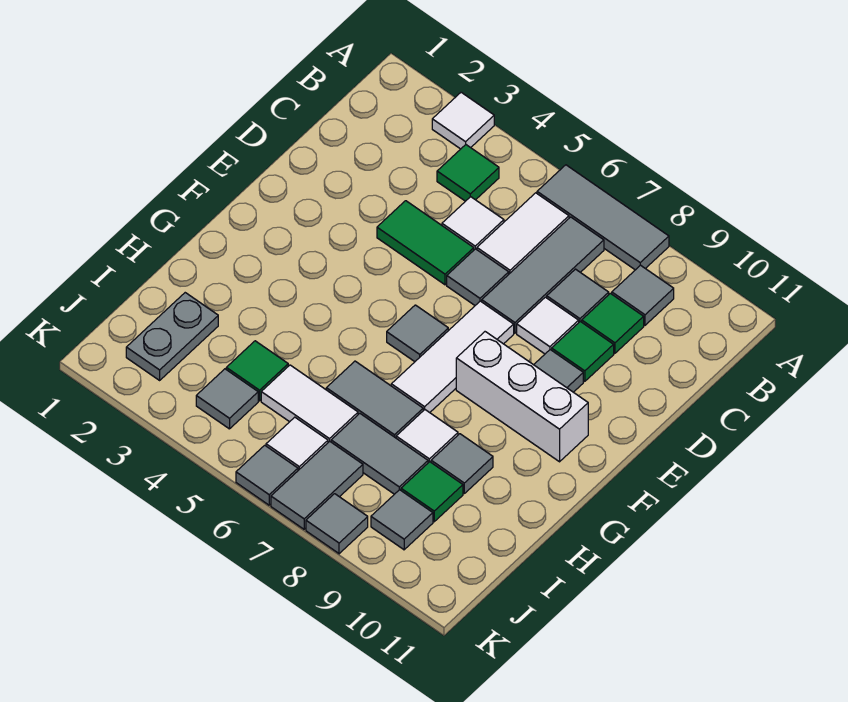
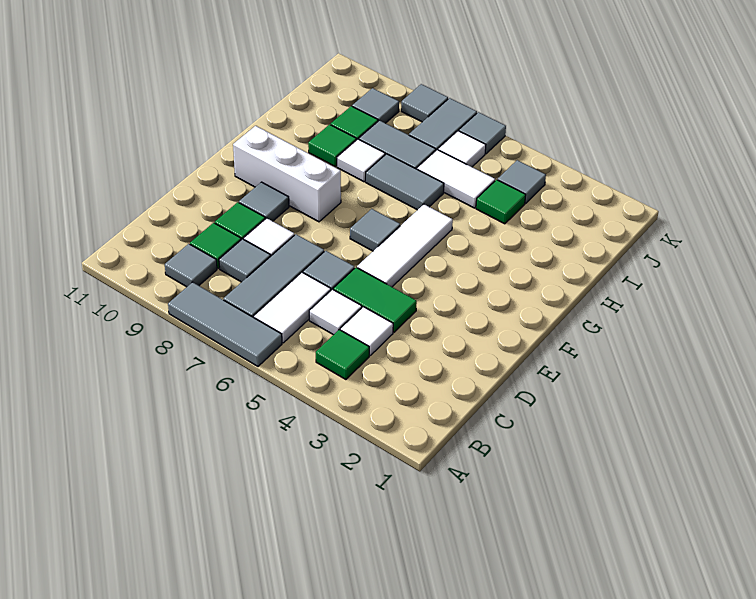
white tile A3 level 1 -> white tile C4 level 1
white tile E7:G7 level 1 -> white tile E5:G5 level 1
grey tile H9 level 1 -> green tile H9 level 1
grey plate I2:J2 level 1 -> none

